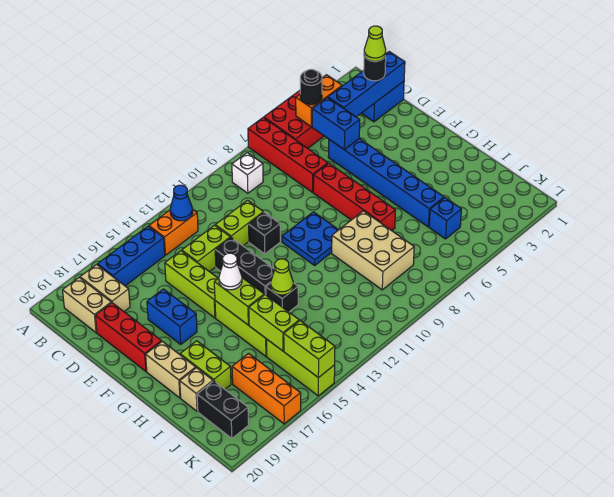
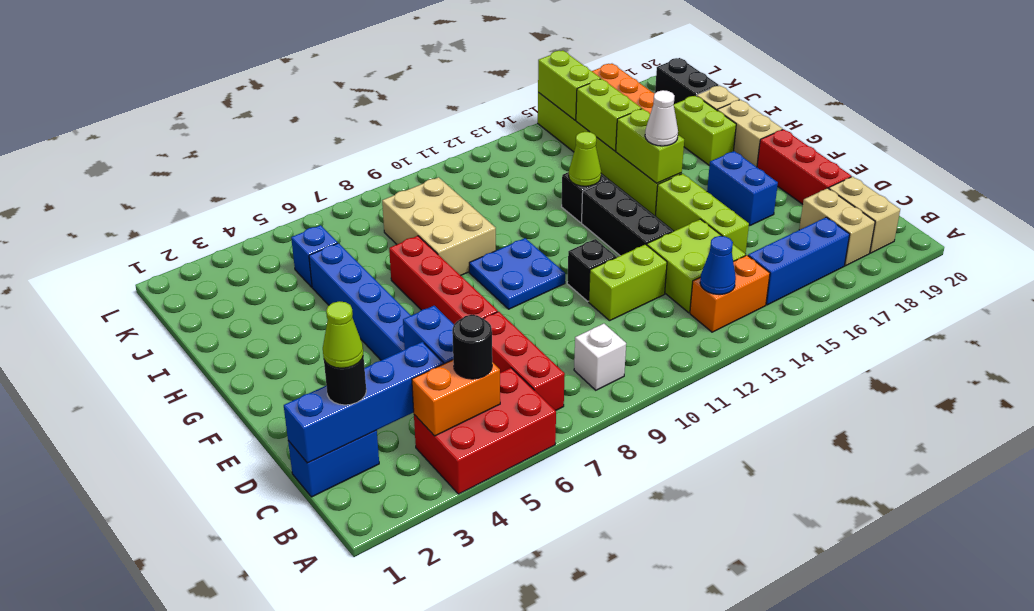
red brick A7:D7 level 1 -> red brick B7:D7 level 1
lime brick D13:D14 level 1 -> lime brick C13:D14 level 1

